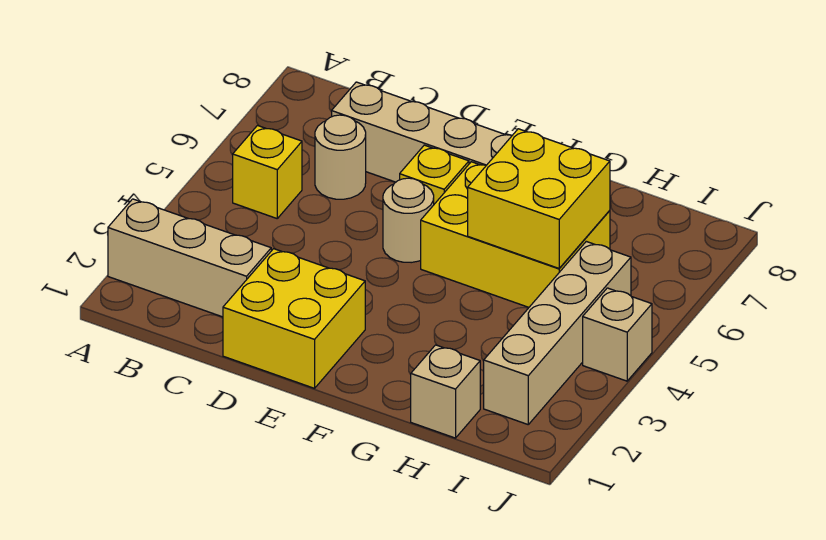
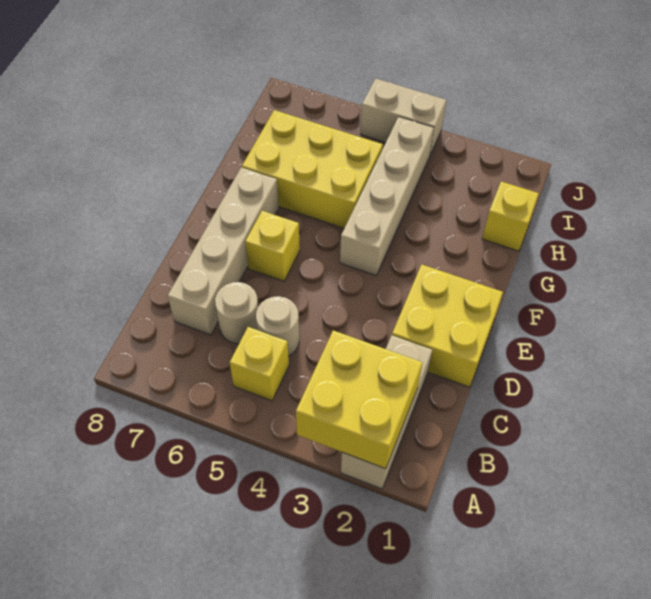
tan round brick E5 level 1 -> tan round brick C5 level 1
yellow brick F5:H6 level 1 -> yellow brick G5:H7 level 1
yellow brick G5:H6 level 2 -> yellow brick A2:B3 level 2
tan brick H1 level 1 -> yellow brick H1 level 1
tan brick I2:I5 level 1 -> tan brick F4:I4 level 1
tan brick J4 level 1 -> tan brick J4:J5 level 1

